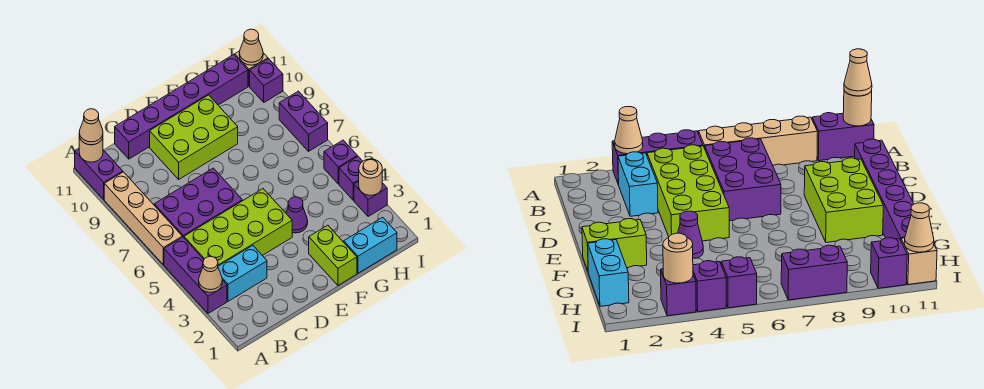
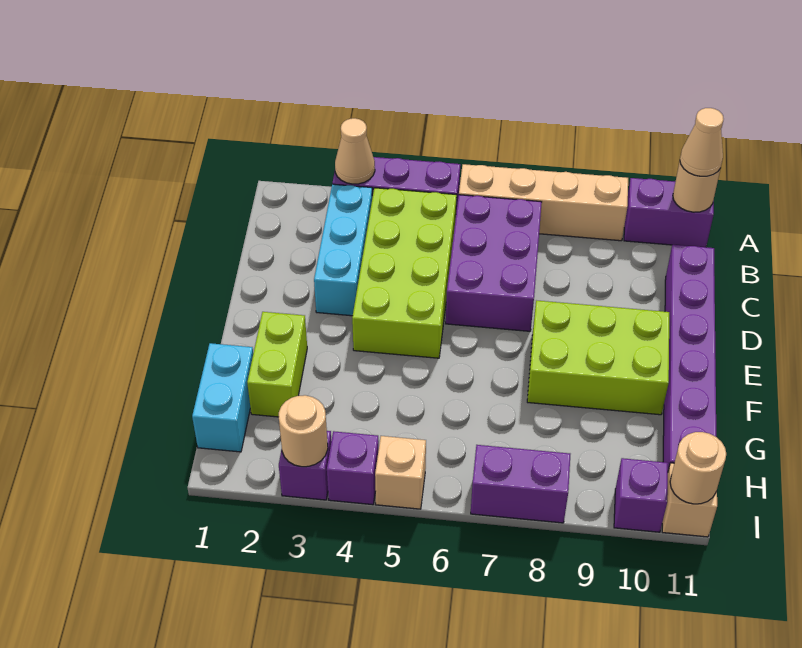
cyan brick B3:C3 level 1 -> cyan brick B3:D3 level 1
lime brick D9:F10 level 1 -> lime brick E8:F10 level 1
lime brick F1:F2 level 1 -> lime brick F2:G2 level 1
purple cone F4 level 1 -> none
purple brick I5 level 1 -> tan brick I5 level 1
tan cone I11 level 2 -> tan round brick I11 level 2

